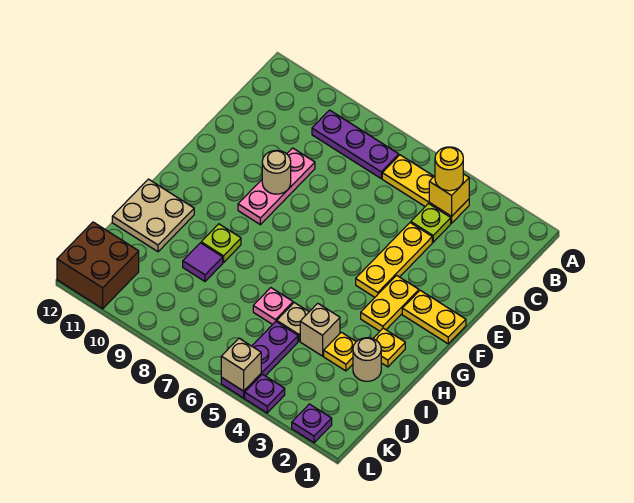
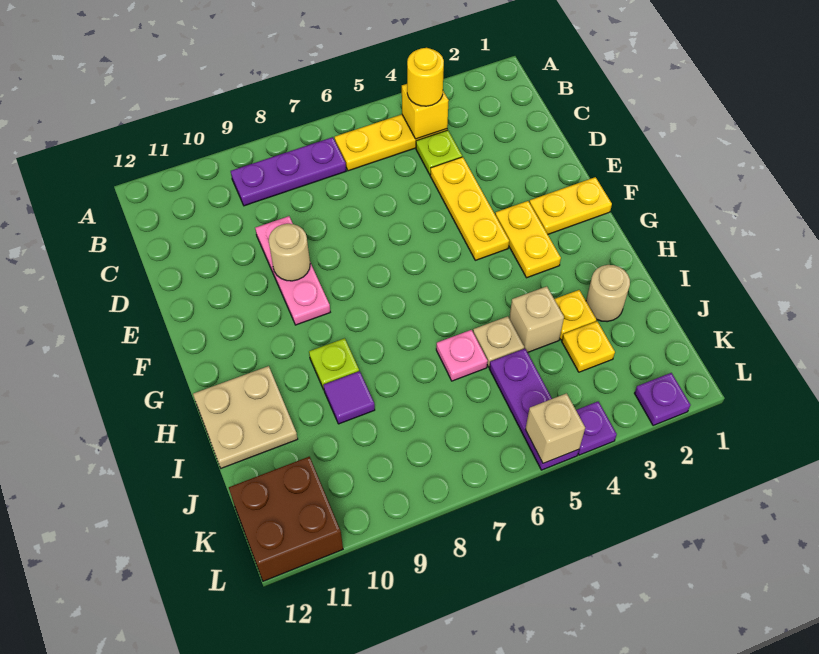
yellow plate H2 level 1 -> yellow plate J3 level 1

